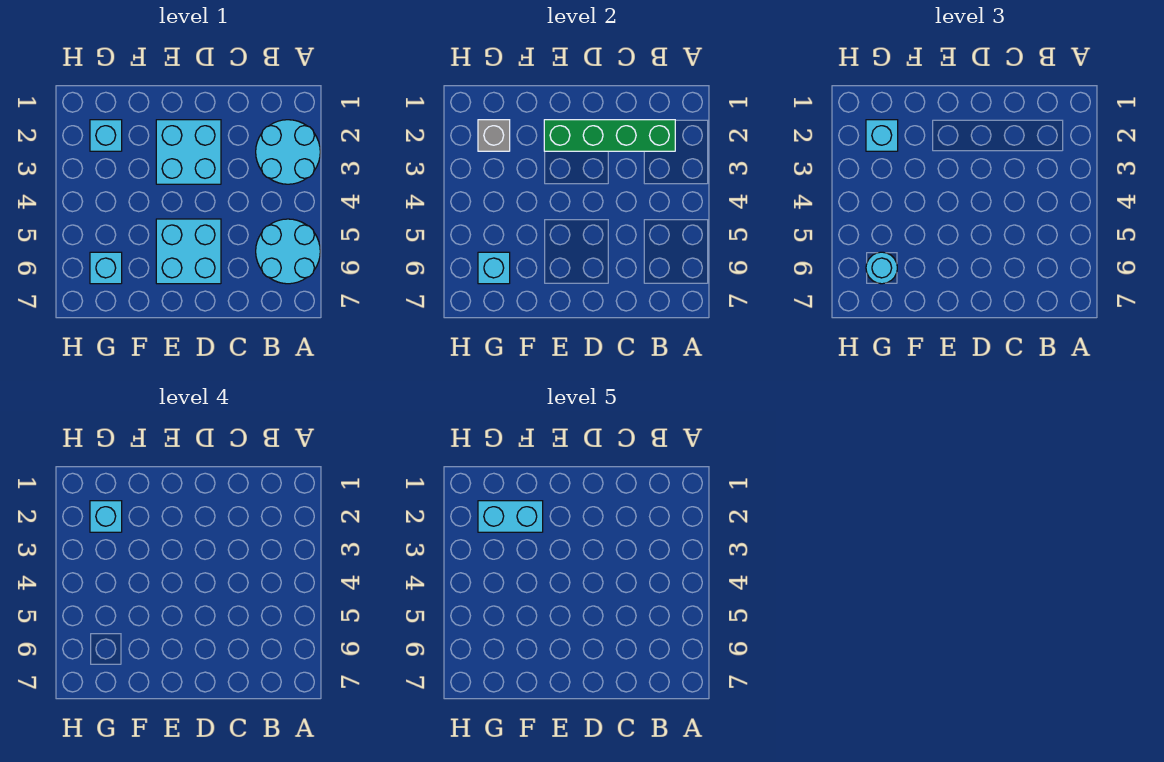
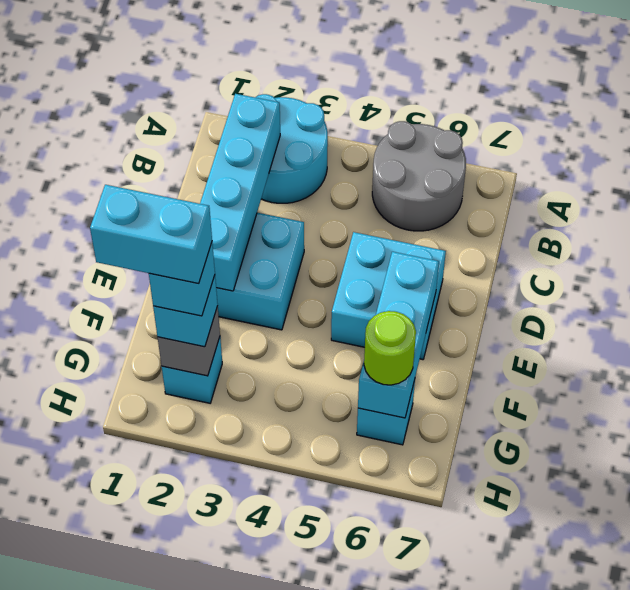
cyan round brick A5:B6 level 1 -> grey round brick A5:B6 level 1
green brick B2:E2 level 2 -> cyan brick B2:E2 level 2
cyan brick F2:G2 level 5 -> cyan brick G1:G2 level 5
cyan brick G6 level 2 -> cyan brick E6:G6 level 2
cyan round brick G6 level 3 -> lime round brick G6 level 3

